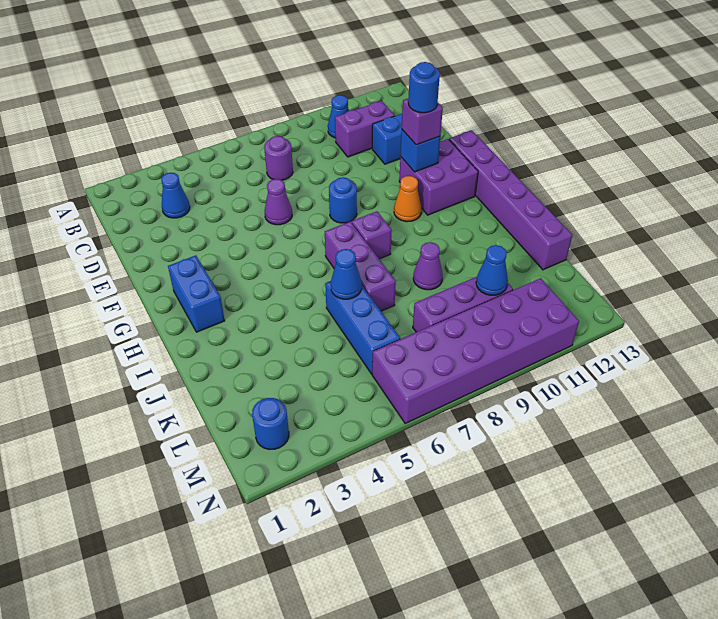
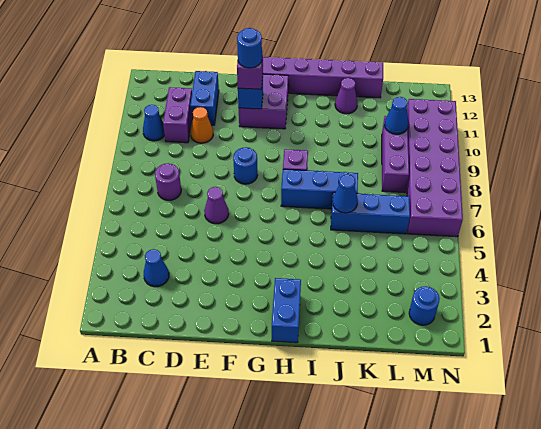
blue brick G2:H2 level 1 -> blue brick H1:H2 level 1
orange cone G10 level 1 -> orange cone D10 level 1
purple brick H7:J7 level 1 -> blue brick H7:J7 level 1
purple cone J9 level 1 -> purple cone J12 level 1

